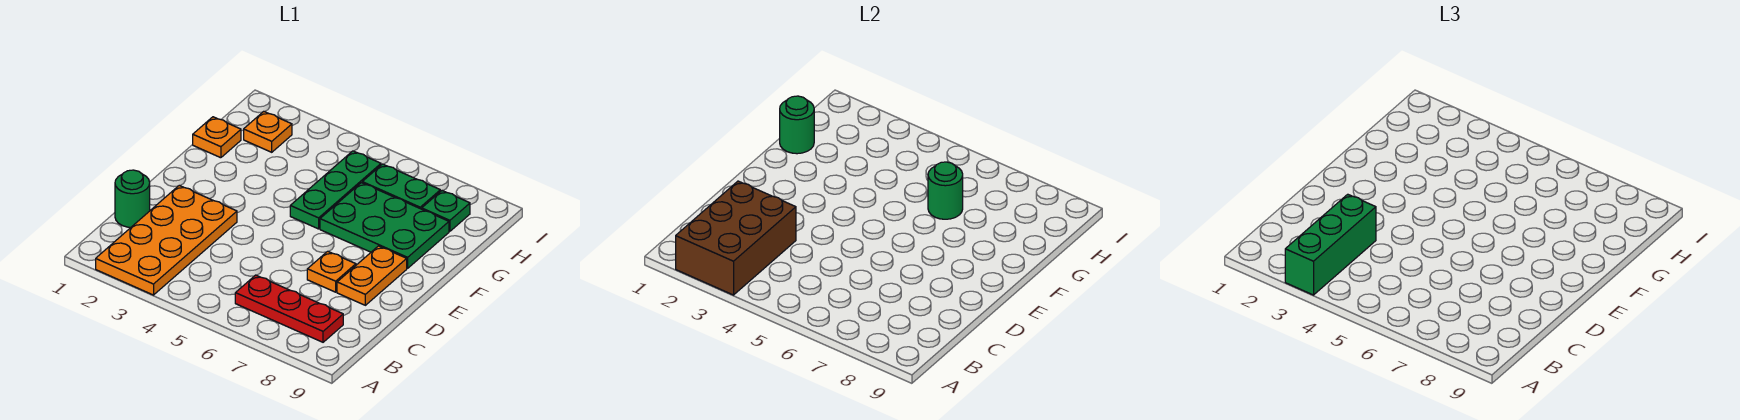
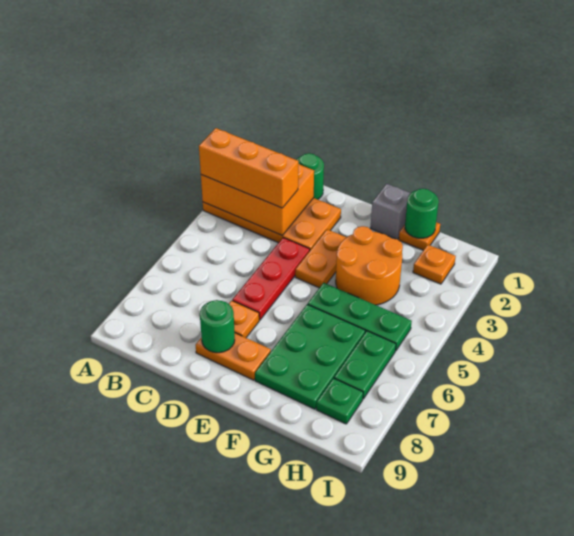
brown brick A2:C3 level 2 -> orange brick A2:C3 level 2
green brick A3:C3 level 3 -> orange brick A3:C3 level 3
red plate B6:B8 level 1 -> red plate D4:D6 level 1
none -> orange plate E3:E4 level 1
none -> grey brick F1 level 1
none -> orange round brick F3:G4 level 1
green round brick G6 level 2 -> green round brick D8 level 2

